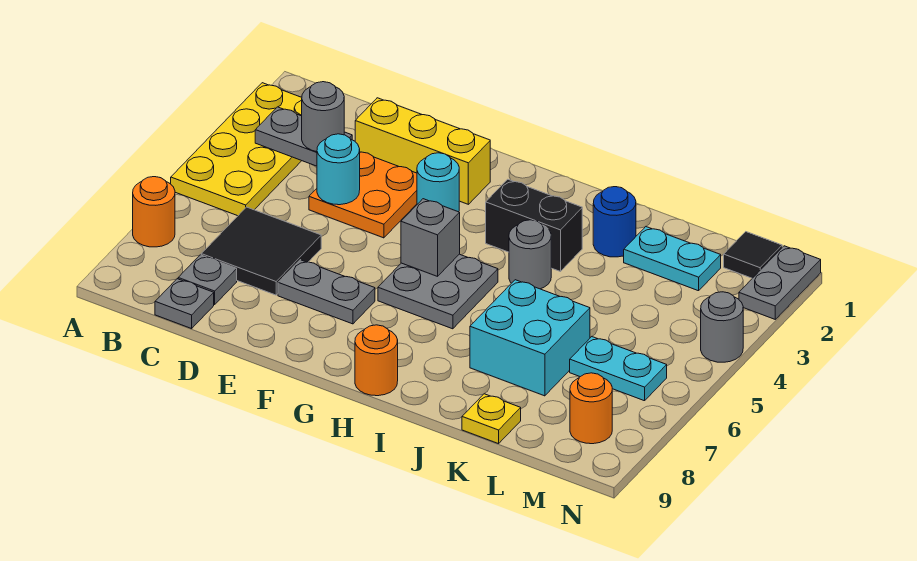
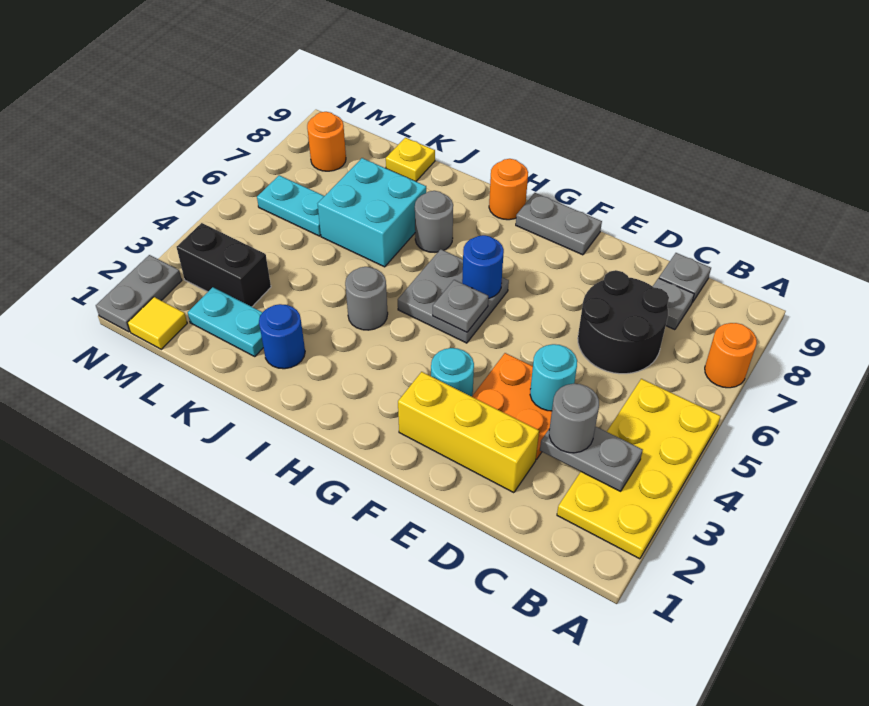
black tile C6:D7 level 1 -> black round brick C6:D7 level 1
grey plate E7:F7 level 1 -> grey plate F9:G9 level 1
grey brick G5 level 2 -> grey plate G5 level 2
none -> blue round brick G6 level 2
black brick H3:I3 level 1 -> black brick L3:M3 level 1
black tile M1 level 1 -> yellow tile M1 level 1
grey round brick N4 level 1 -> grey round brick I7 level 1

